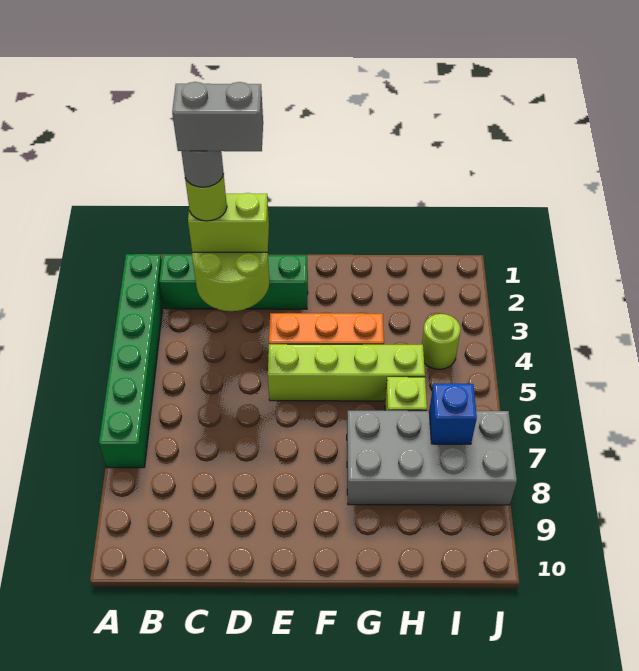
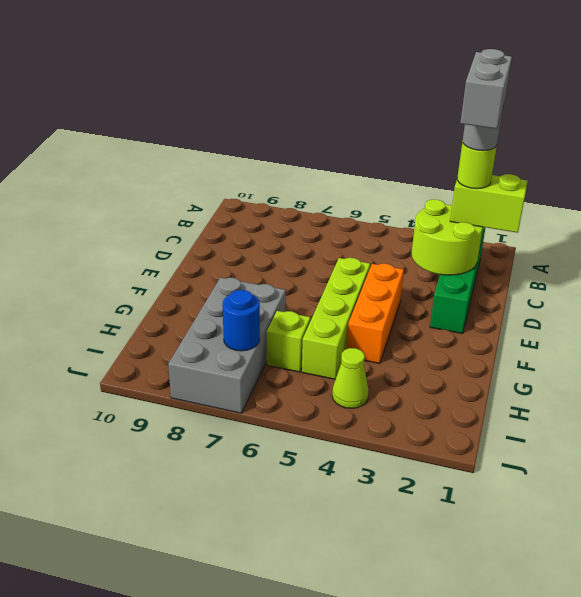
green brick A2:A7 level 1 -> none
lime brick C2:D2 level 3 -> lime brick C1:C2 level 3
lime round brick I4 level 1 -> lime cone I4 level 1
blue brick I7 level 2 -> blue round brick I7 level 2

